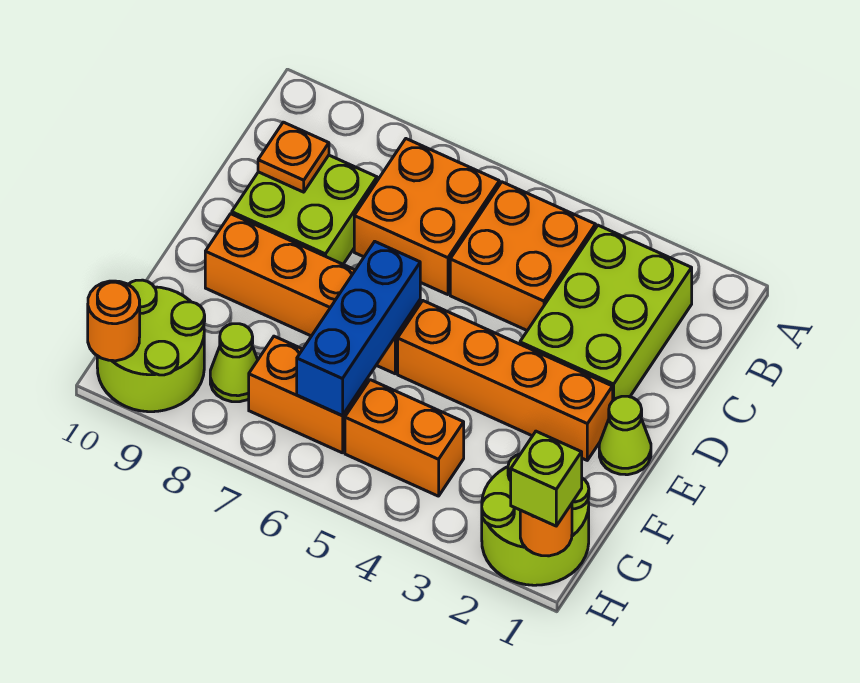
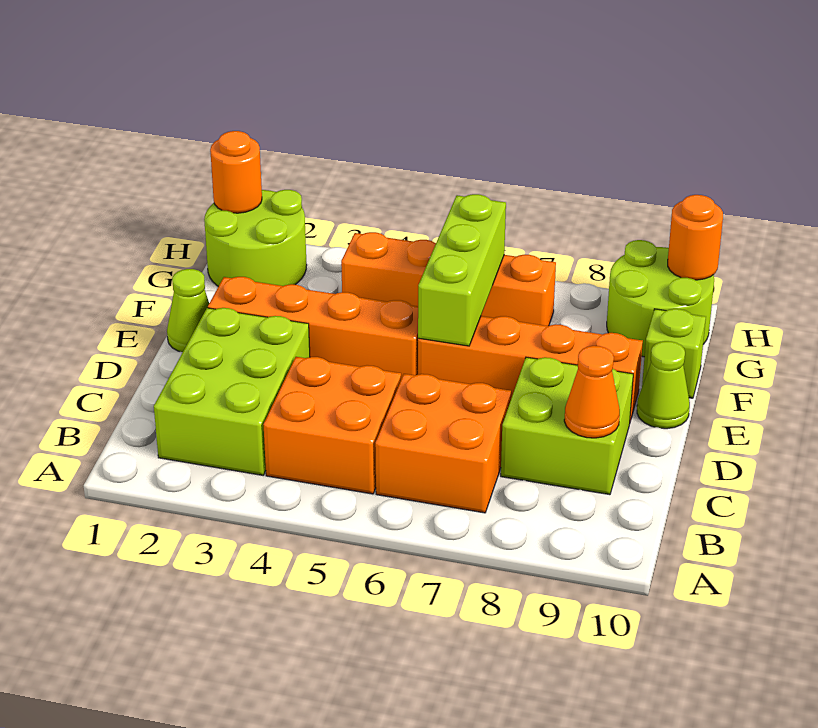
orange plate C9 level 2 -> orange cone C9 level 2
blue brick E6:G6 level 2 -> lime brick E6:G6 level 2
lime cone G8 level 1 -> lime cone E10 level 1
lime brick H1 level 3 -> lime brick F10 level 1

